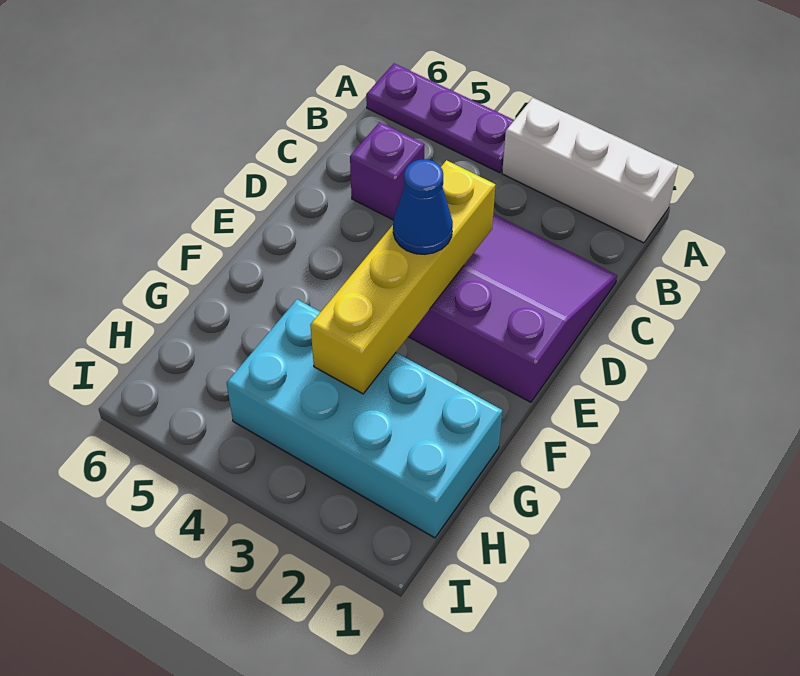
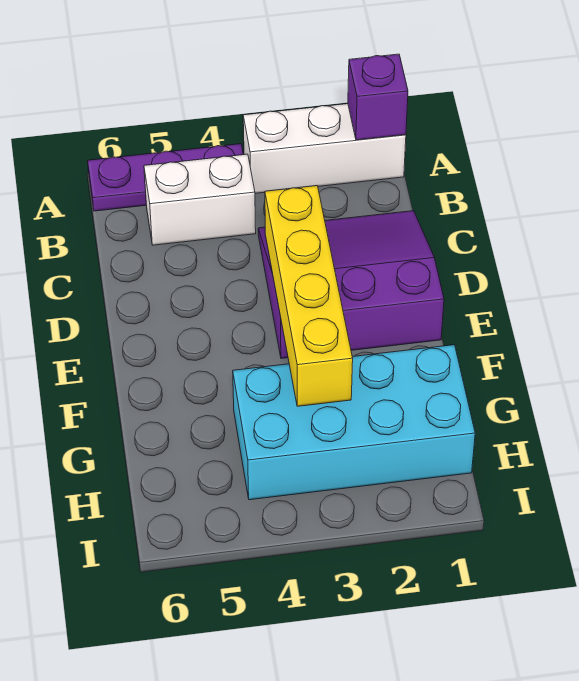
none -> white brick B4:B5 level 1
purple brick C5 level 1 -> purple brick A1 level 2
blue cone E3 level 3 -> none

